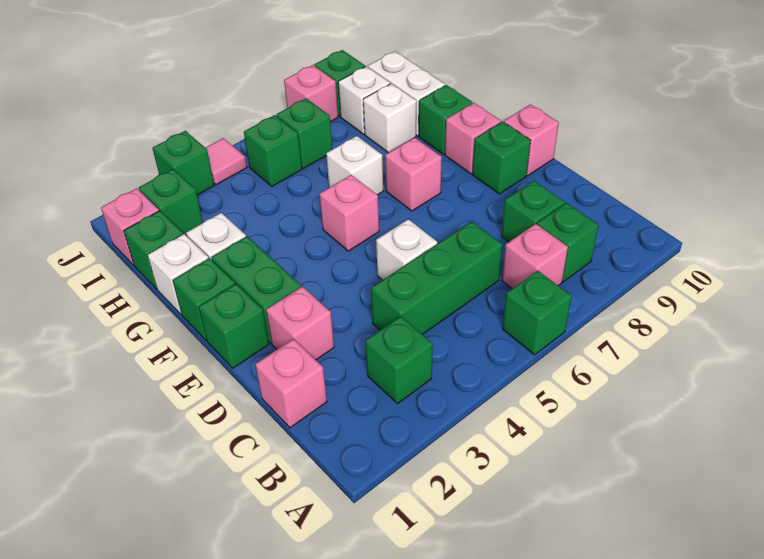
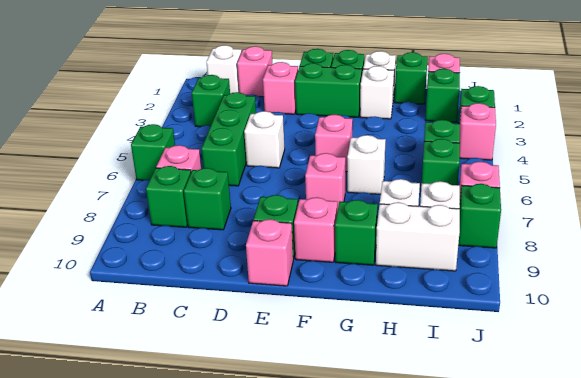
none -> white brick B1 level 1
pink tile J4 level 1 -> pink brick J4 level 1

